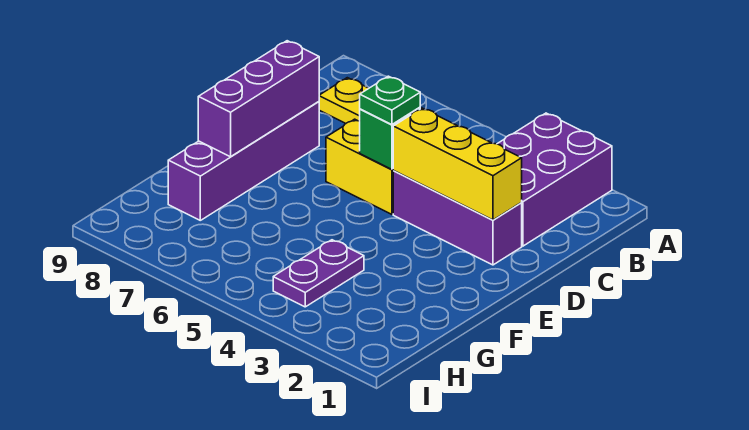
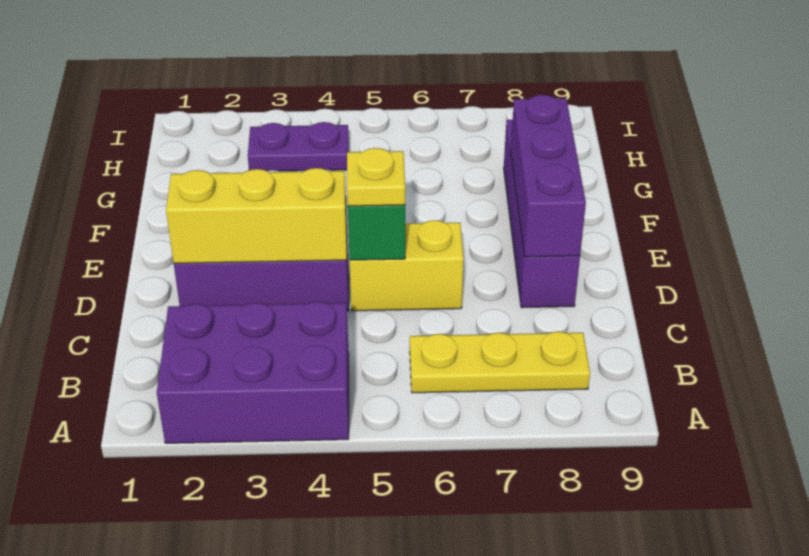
purple brick A2:C3 level 1 -> purple brick A2:B4 level 1
green plate D5 level 3 -> yellow plate D5 level 3
purple plate G4:H4 level 1 -> purple plate H3:H4 level 1

